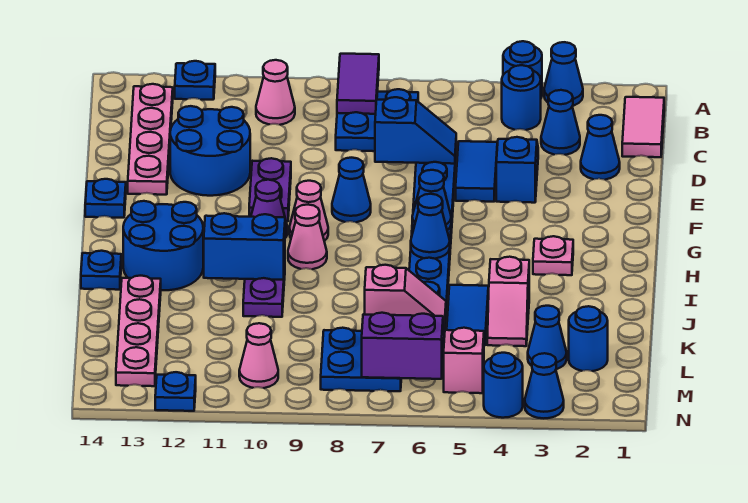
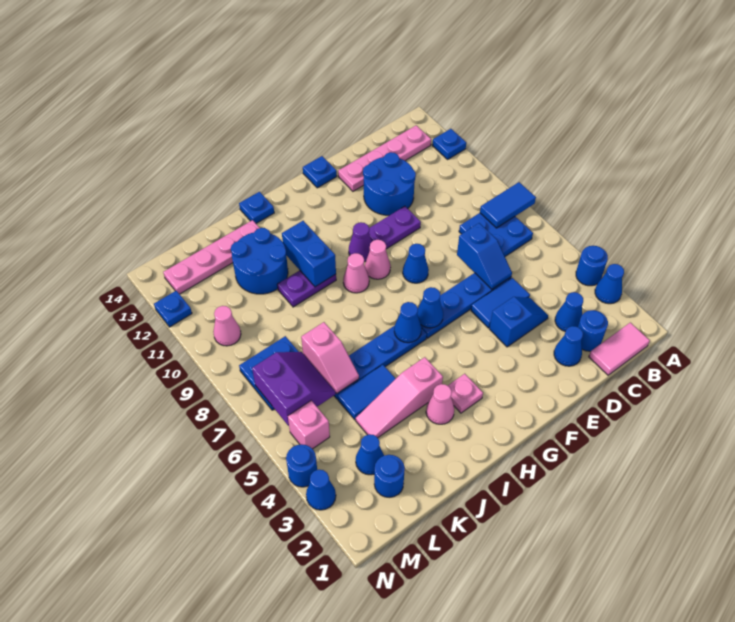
purple tile A8:B8 level 2 -> blue tile A8:B8 level 2
blue round brick B4 level 1 -> blue round brick C2 level 1
pink cone B10 level 1 -> pink cone I3 level 1
blue round brick H12:I13 level 1 -> blue round brick J11:K12 level 1
pink slope J4:K4 level 1 top J -> pink slope I4:K4 level 1 top I

